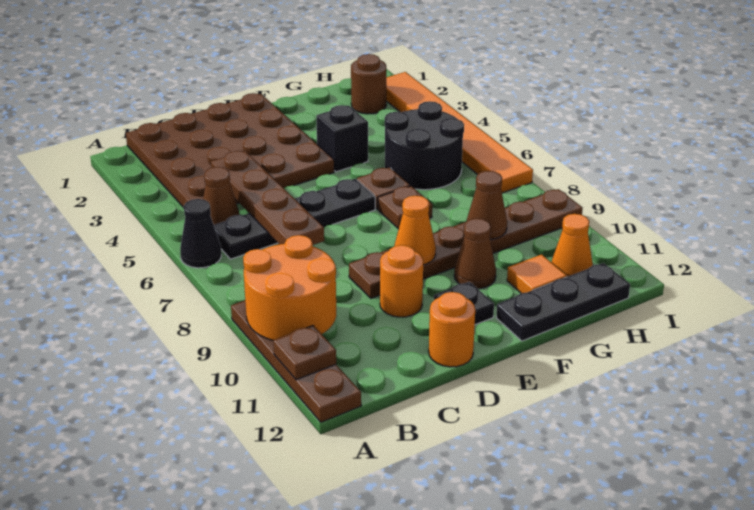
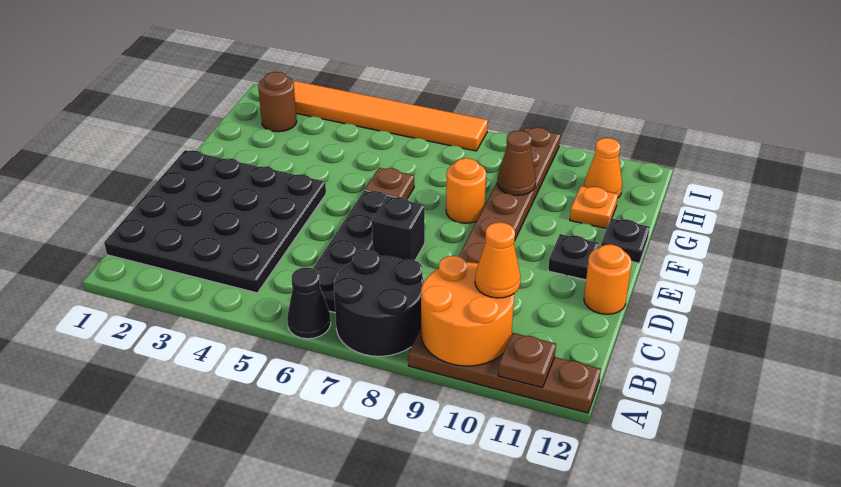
brown plate B1:E4 level 1 -> black plate B1:E4 level 1
brown cone B5 level 1 -> none
brown plate C4:C7 level 2 -> none
orange round brick D10 level 1 -> orange round brick F8 level 1
orange cone E9 level 2 -> orange cone B10 level 3
black brick F4 level 1 -> black brick D7 level 1
brown plate F7 level 1 -> none
brown cone F10 level 1 -> none
black plate F12:H12 level 1 -> black plate F12 level 1
black round brick G5:H6 level 1 -> black round brick A7:B8 level 1
orange tile G11 level 1 -> orange plate G11 level 1

